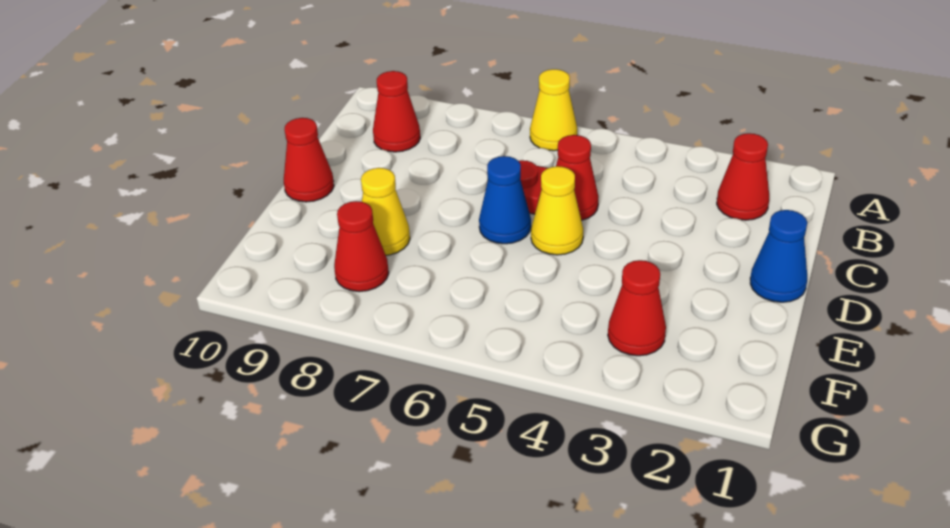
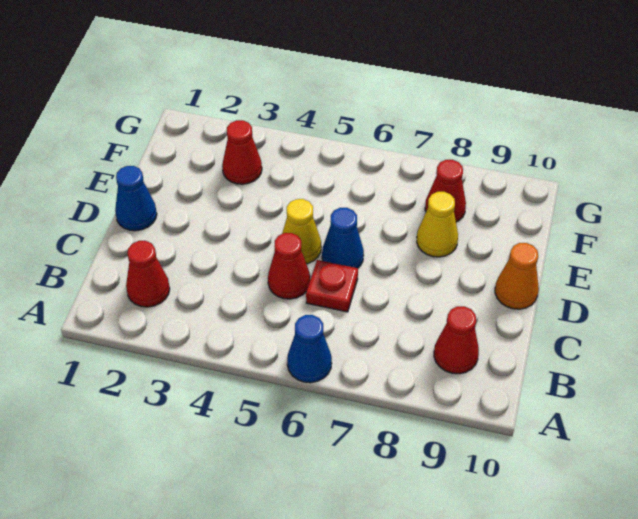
yellow cone A6 level 1 -> blue cone A6 level 1
red cone D10 level 1 -> orange cone D10 level 1

